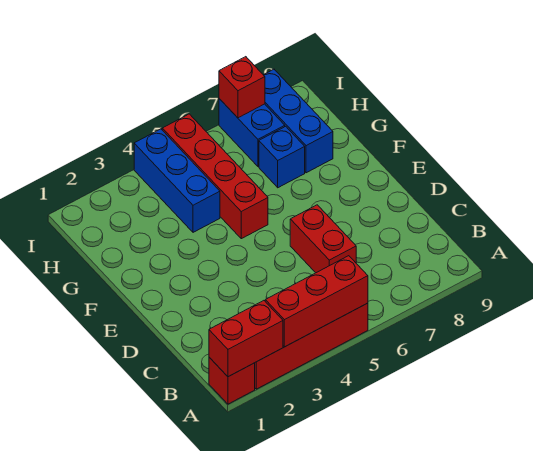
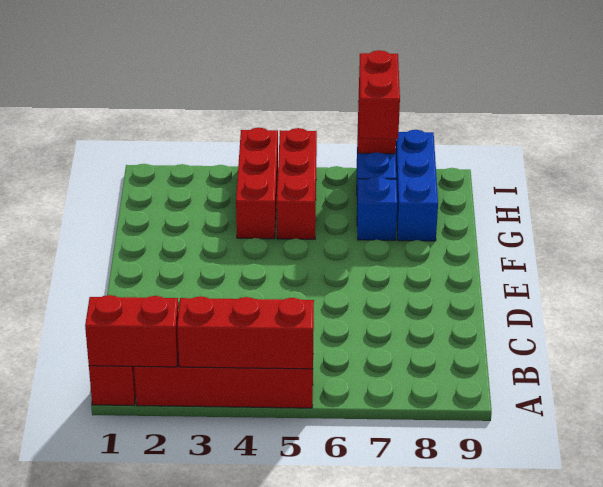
red brick C6:D6 level 1 -> red brick H7:I7 level 3
red brick F5:I5 level 1 -> red brick G5:I5 level 1
blue brick G4:I4 level 1 -> red brick G4:I4 level 1

